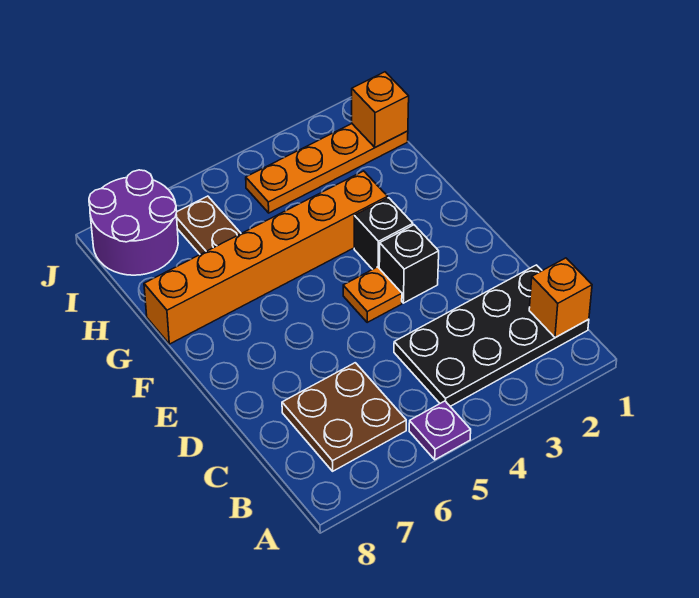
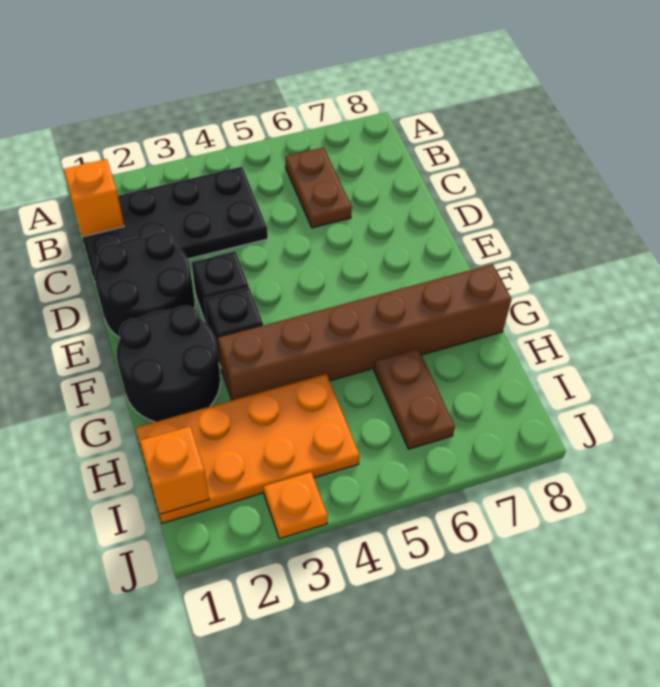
purple plate A5 level 1 -> none
brown plate B6:C7 level 1 -> brown plate B6:C6 level 1
none -> black round brick D1:E2 level 1
orange plate E4 level 1 -> orange plate J3 level 1
none -> black round brick F1:G2 level 1
orange brick G3:G8 level 1 -> brown brick G3:G8 level 1
orange plate I1:I4 level 1 -> orange plate H1:I4 level 1
purple round brick I7:J8 level 1 -> none

